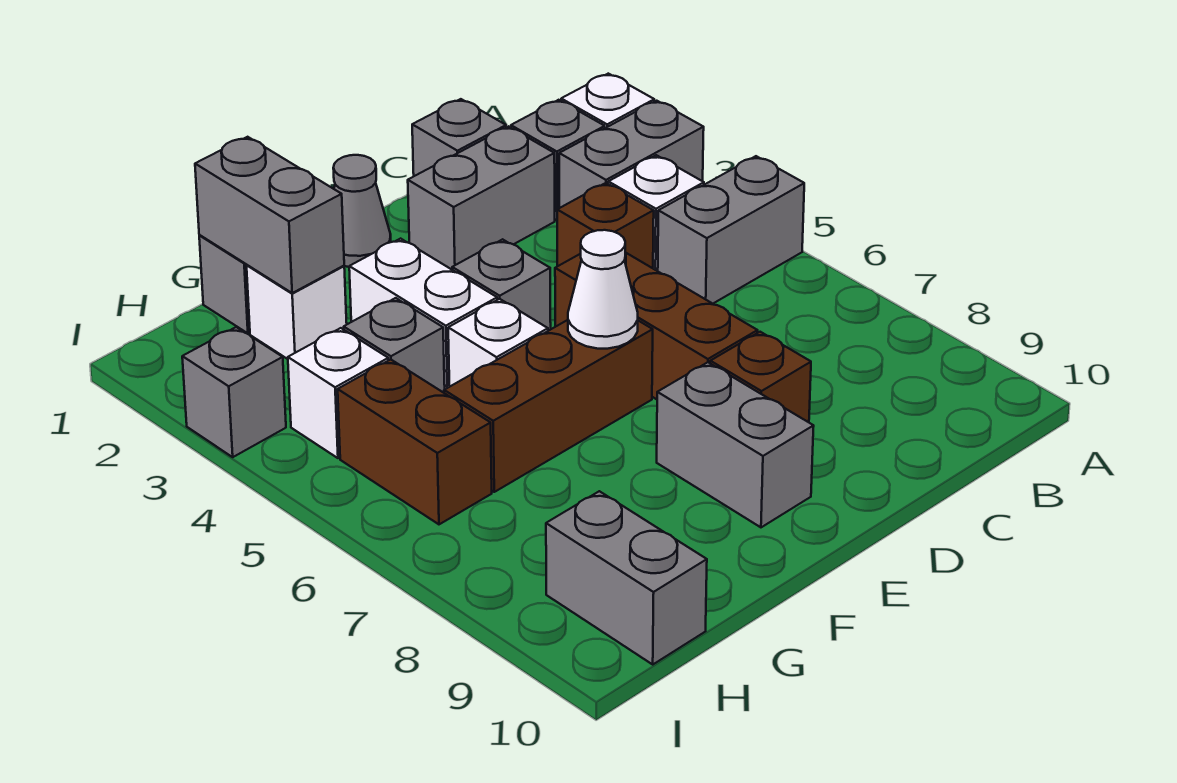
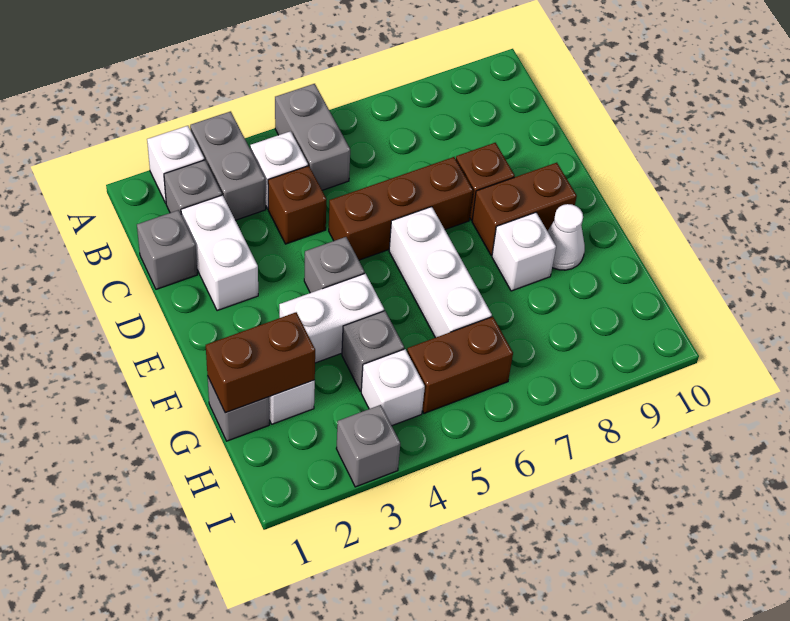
grey brick C2:D2 level 1 -> white brick C2:D2 level 1
grey cone E1 level 1 -> none
brown brick E6:G6 level 1 -> white brick E6:G6 level 1
white cone E6 level 2 -> white cone F9 level 1
grey brick E8:E9 level 1 -> brown brick E8:E9 level 1
white brick F5 level 1 -> white brick F8 level 1
grey brick G1:G2 level 2 -> brown brick G1:G2 level 2
grey brick H9:H10 level 1 -> none

